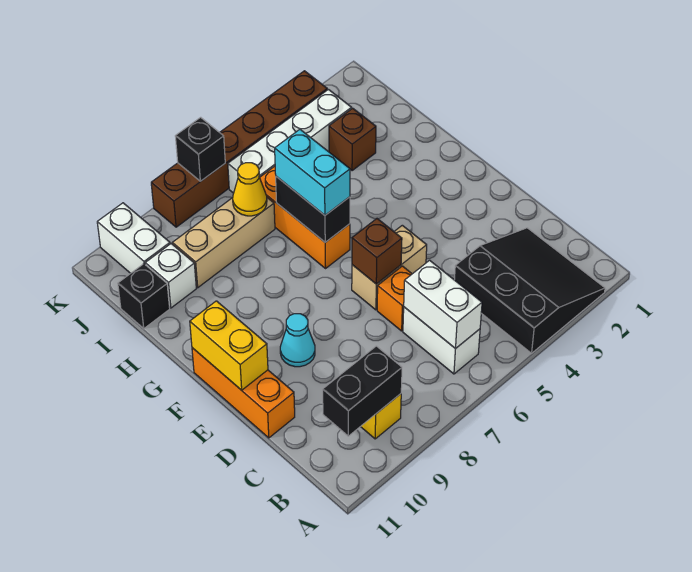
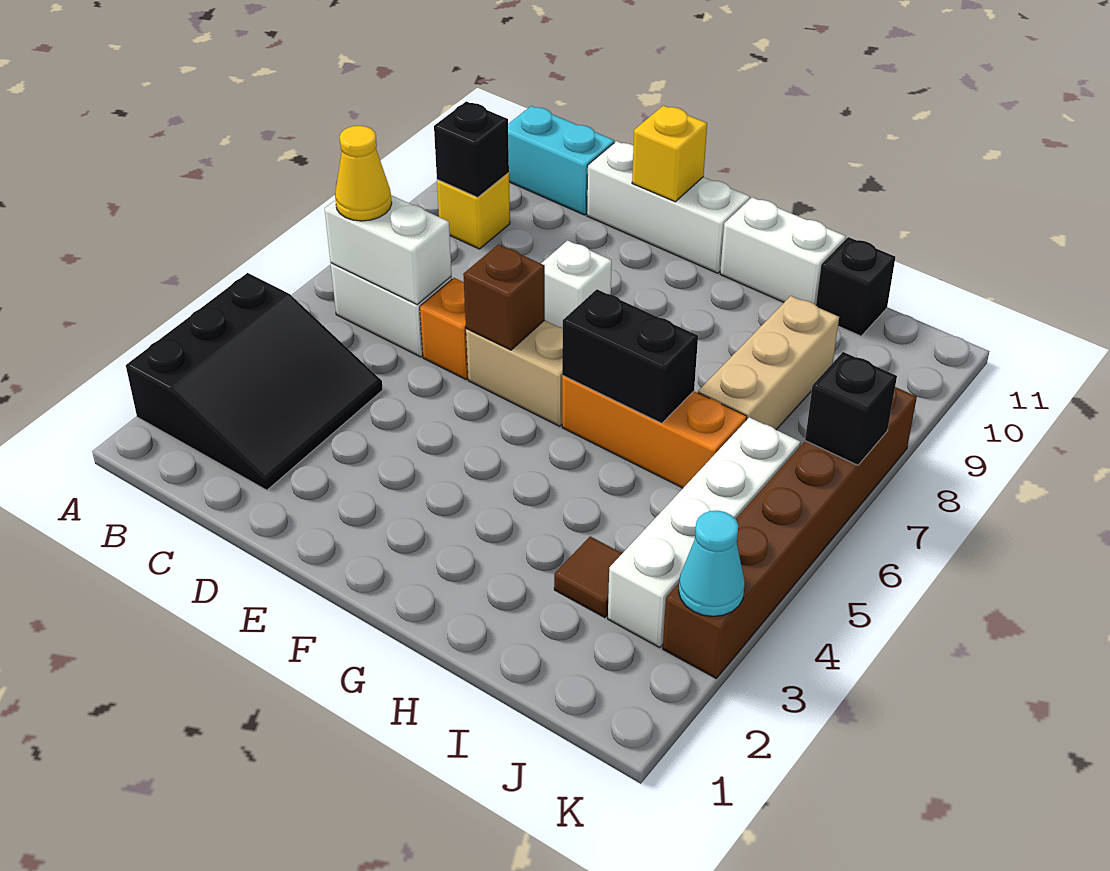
black slope A2:C4 level 1 top 4 -> black slope A2:C4 level 1 top A
black brick B9:B10 level 2 -> black brick B9 level 2
orange brick D11:F11 level 1 -> white brick D11:F11 level 1
tan brick E5:E6 level 1 -> tan brick E6:F6 level 1
cyan cone E9 level 1 -> cyan cone K3 level 2
yellow brick E11:F11 level 2 -> yellow brick E11 level 2
cyan brick G6:H6 level 3 -> cyan brick B11:C11 level 1
brown brick I3 level 1 -> brown tile I3 level 1
yellow cone I7 level 2 -> yellow cone B6 level 3
white brick I10 level 1 -> white brick E8 level 1
white brick J10:K10 level 1 -> white brick G11:H11 level 1

